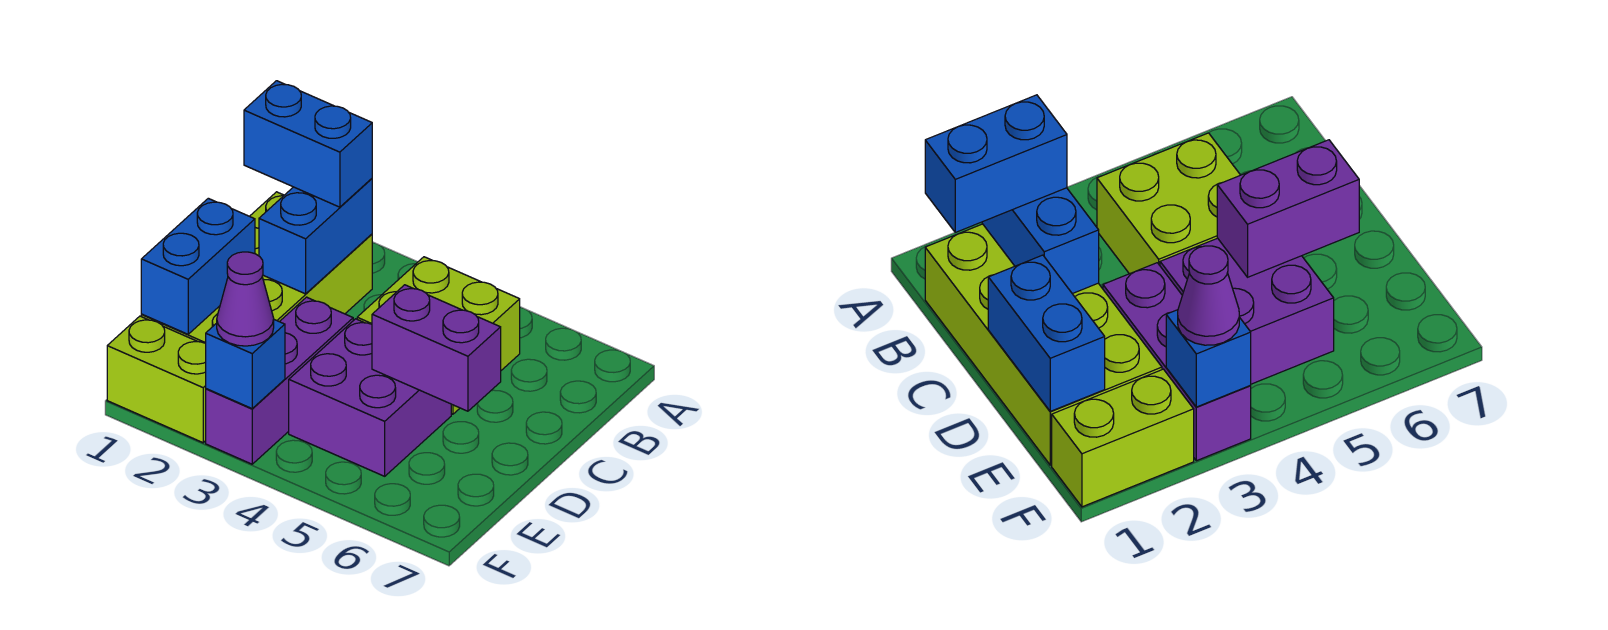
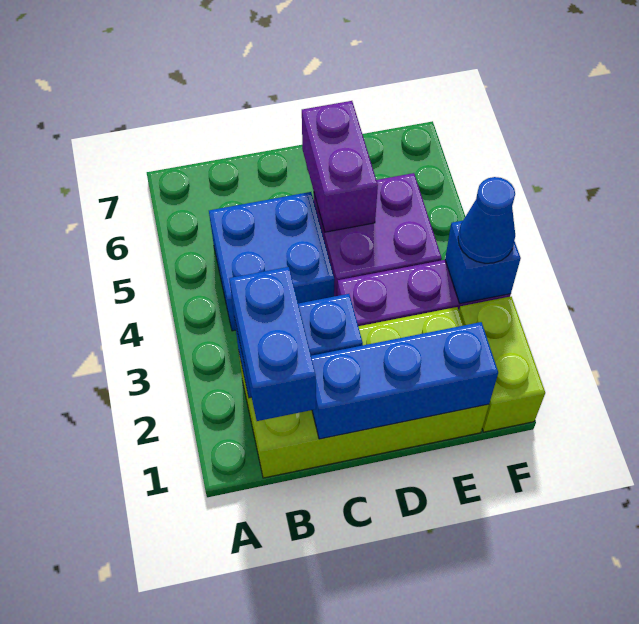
lime brick B4:C5 level 1 -> blue brick B4:C5 level 1
blue brick D1:E1 level 2 -> blue brick C1:E1 level 2
purple cone F3 level 3 -> blue cone F3 level 3

